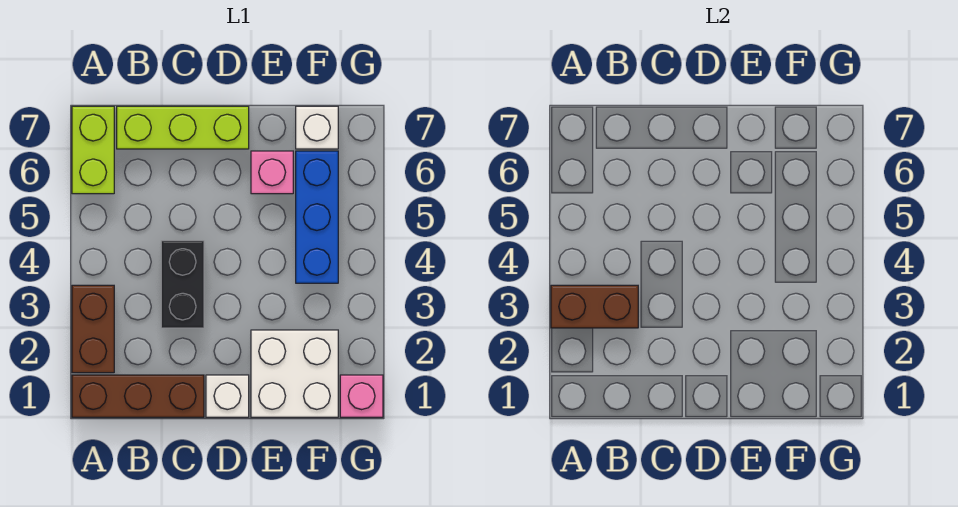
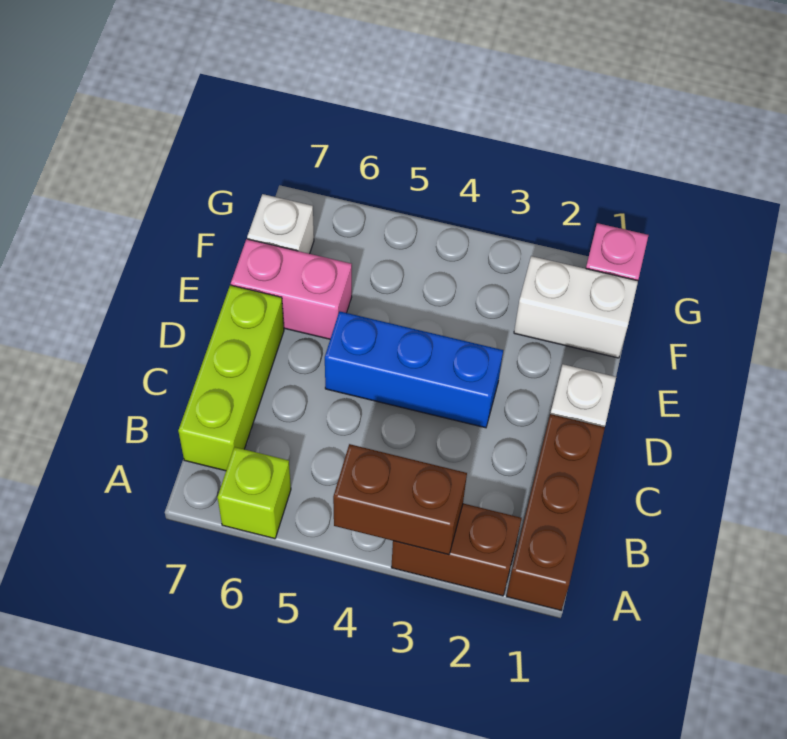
brown brick A3:B3 level 2 -> brown brick A3:A4 level 2
lime brick A6:A7 level 1 -> lime brick A6 level 1
black brick C3:C4 level 1 -> none
white brick E1:F2 level 1 -> white brick F1:F2 level 1
pink brick E6 level 1 -> pink brick E6:E7 level 1
blue brick F4:F6 level 1 -> blue brick D3:D5 level 1

